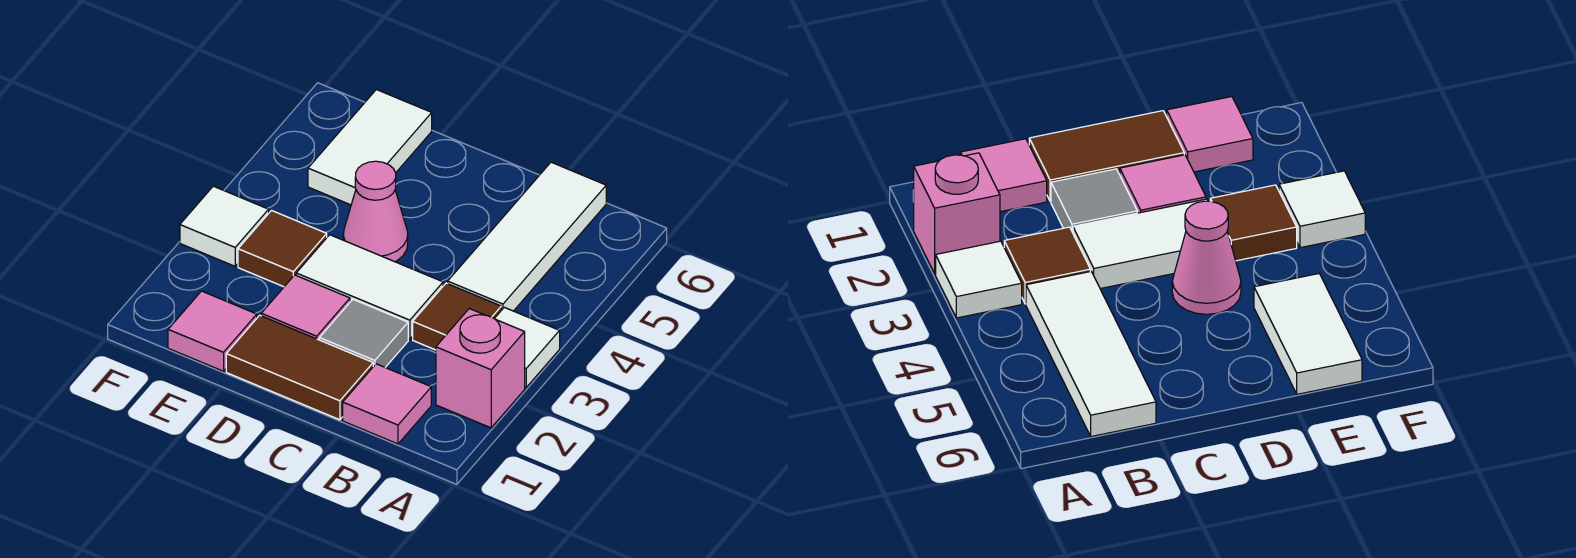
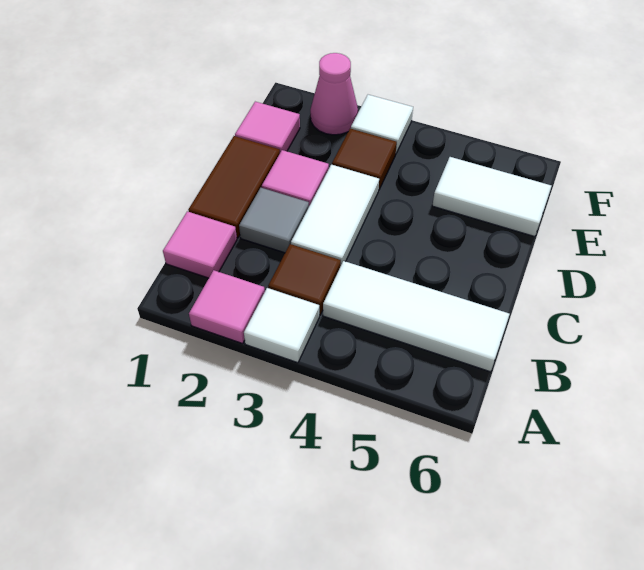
pink brick A2 level 1 -> pink tile A2 level 1
pink cone D4 level 1 -> pink cone F2 level 1

